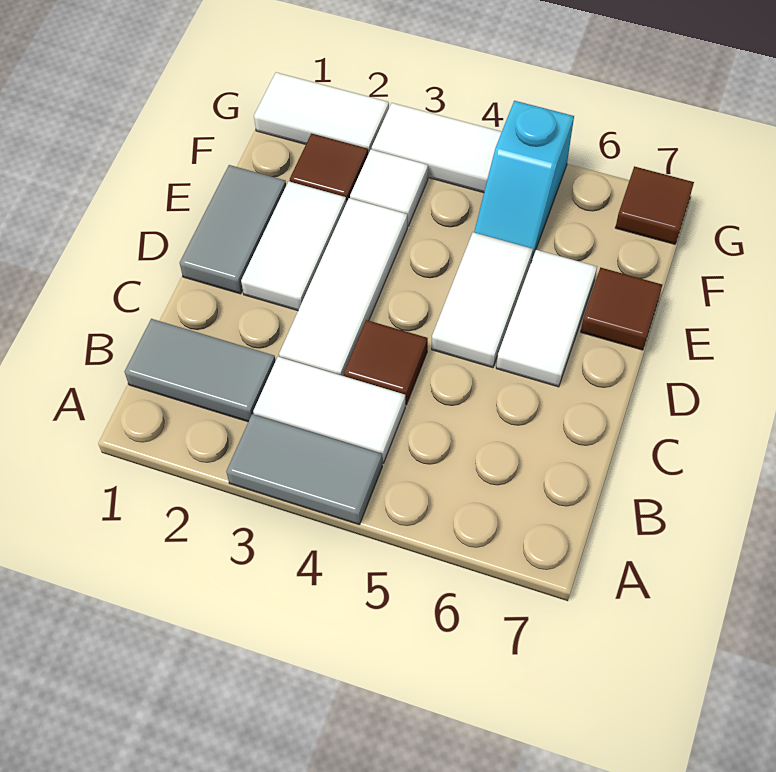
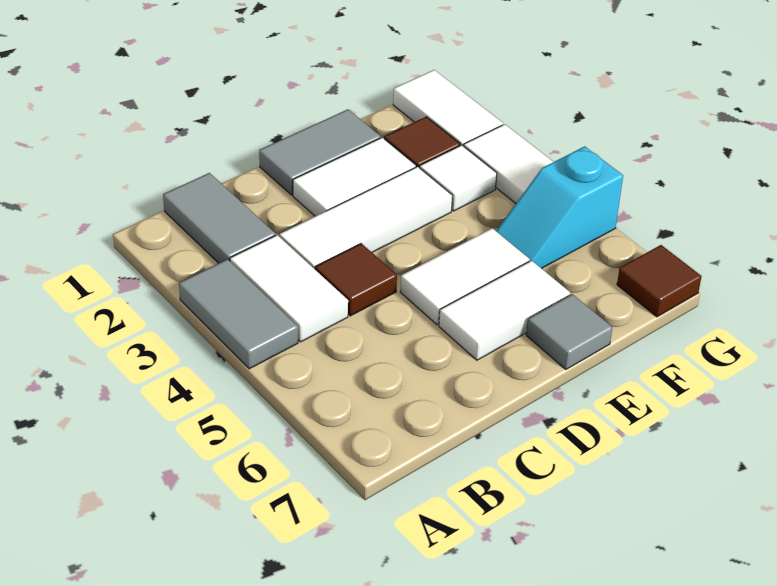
brown tile E7 level 1 -> grey tile E7 level 1

